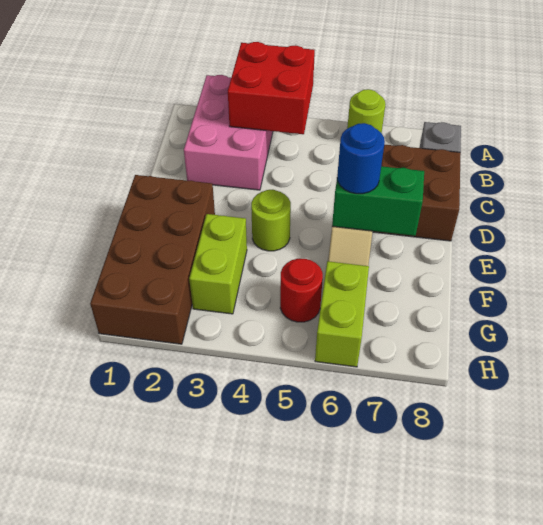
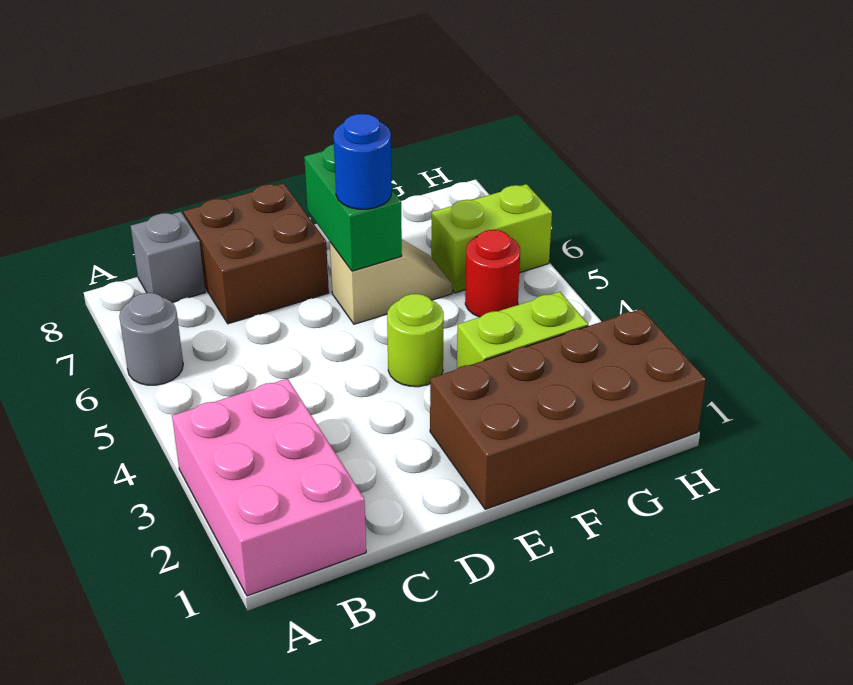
pink brick A2:C3 level 1 -> pink brick A1:B3 level 1
red brick A3:B4 level 2 -> none
lime round brick A6 level 1 -> grey round brick A6 level 1

